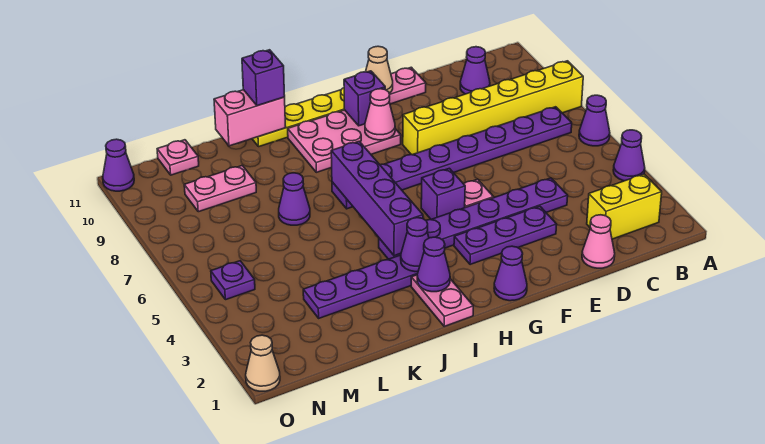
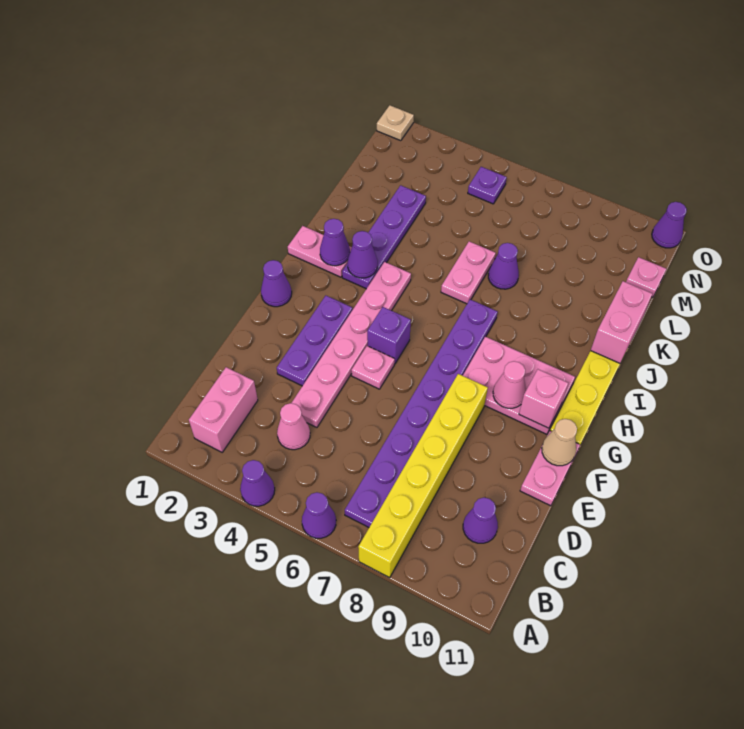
yellow brick B2:C2 level 1 -> pink brick B2:C2 level 1
pink cone D1 level 1 -> pink cone C4 level 1
purple plate D4:I4 level 1 -> pink plate D4:I4 level 1
pink plate G9:I10 level 1 -> pink plate G8:H10 level 1
purple brick G10 level 2 -> pink brick G10 level 2
purple brick I4:I7 level 2 -> none
purple brick J11 level 3 -> none
pink plate L9:M9 level 1 -> pink plate J6:K6 level 1
tan cone O1 level 1 -> tan plate O1 level 1

